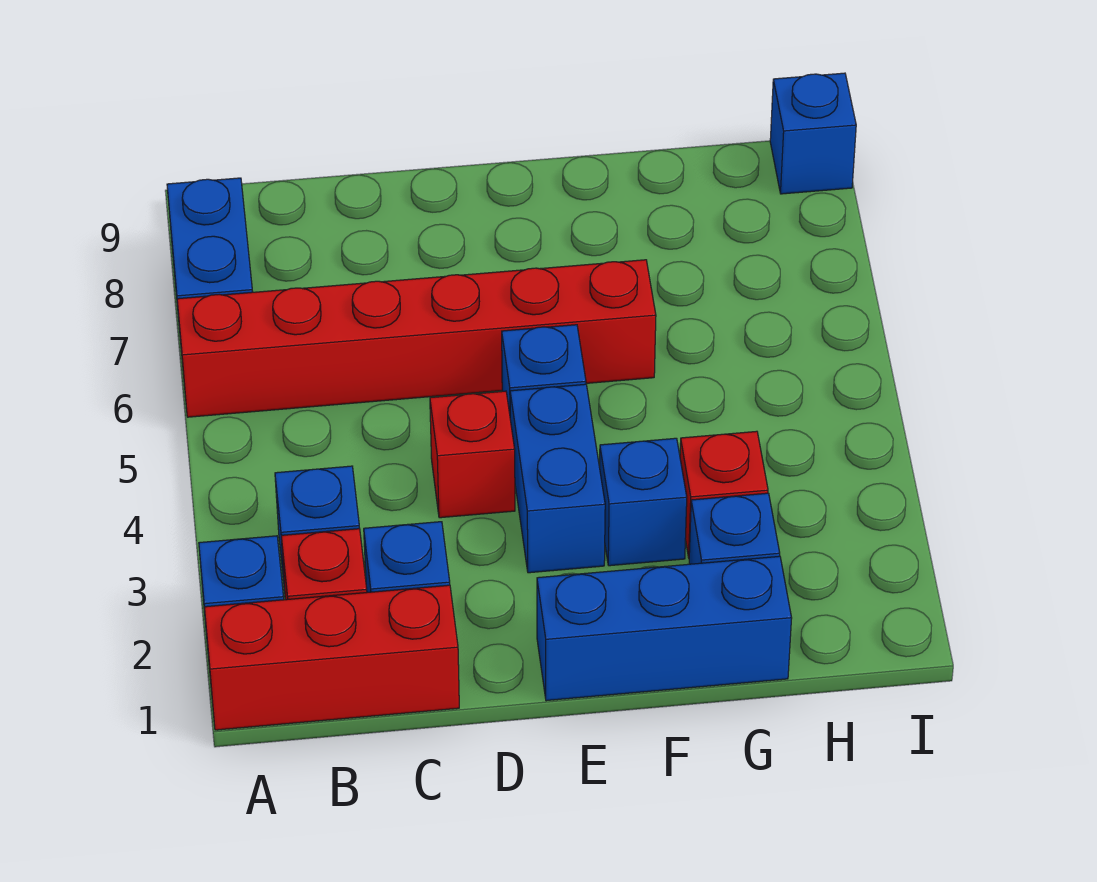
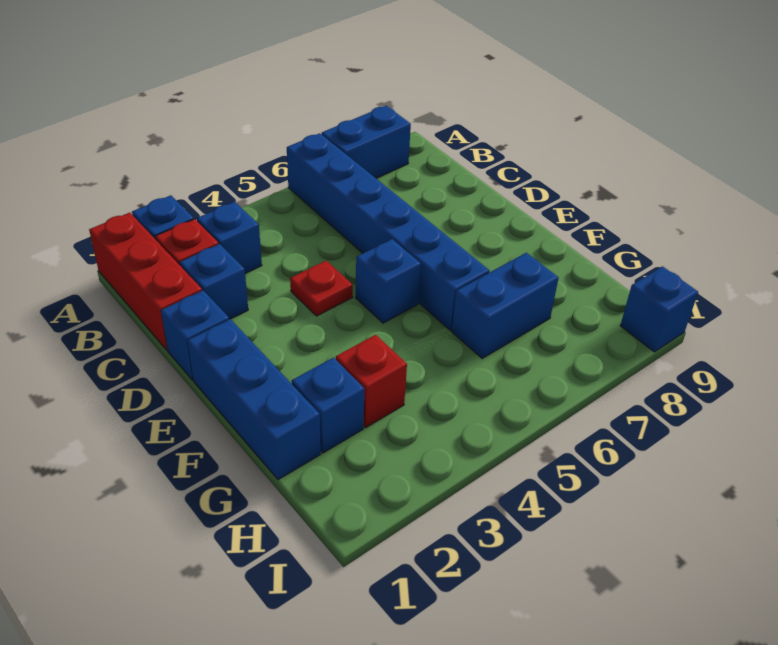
red brick A6:F6 level 1 -> blue brick A6:F6 level 1
red brick D4 level 1 -> red plate D4 level 1
blue brick E3:E4 level 1 -> blue brick G6:G7 level 1
blue brick F3 level 1 -> blue brick D1 level 1

